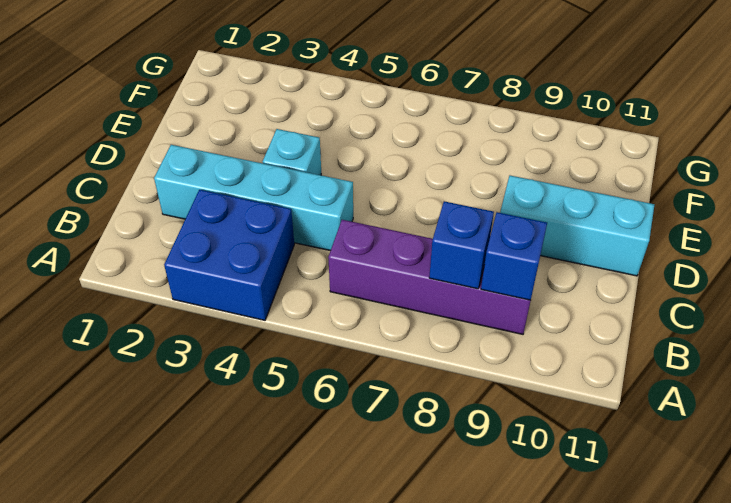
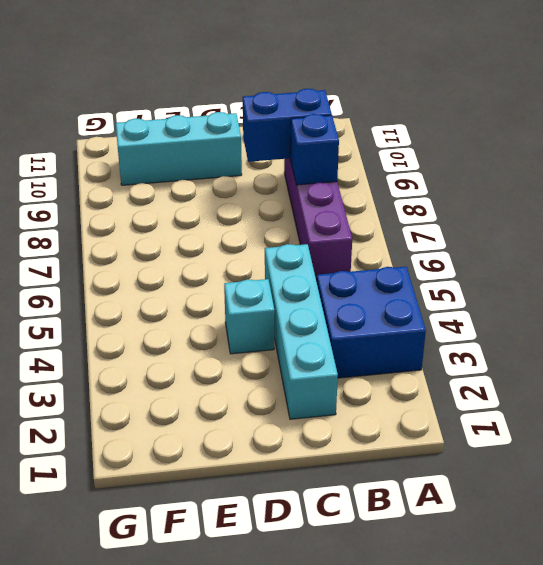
blue brick B9 level 2 -> blue brick B9:C9 level 2
cyan brick D9:D11 level 1 -> cyan brick D10:F10 level 1

